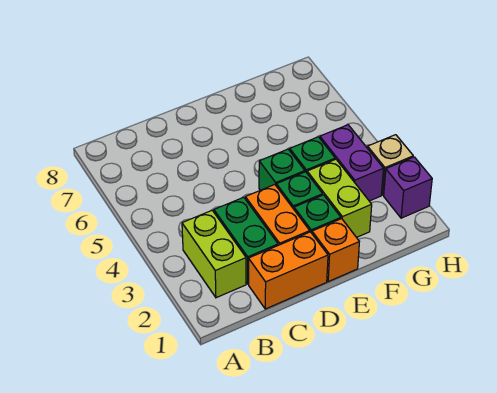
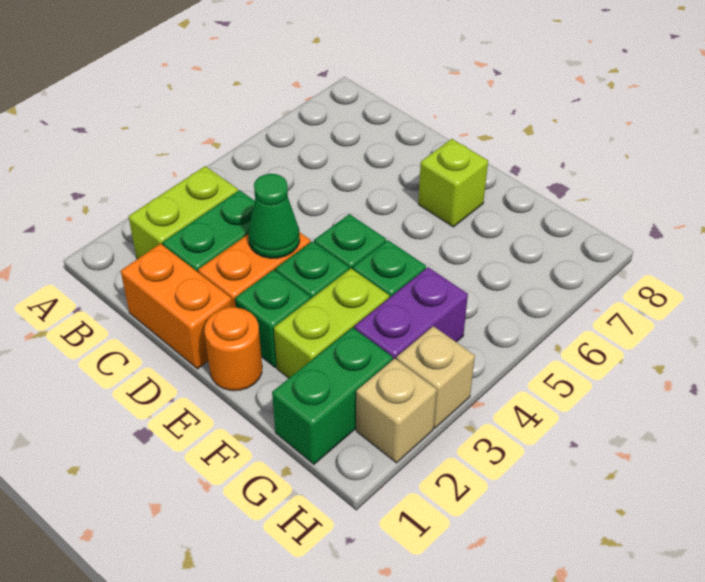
none -> green cone D3 level 2
orange brick E1 level 1 -> orange round brick E1 level 1
none -> lime brick E7 level 1
none -> green brick G1:G2 level 1
purple brick H2 level 1 -> tan brick H2 level 1

